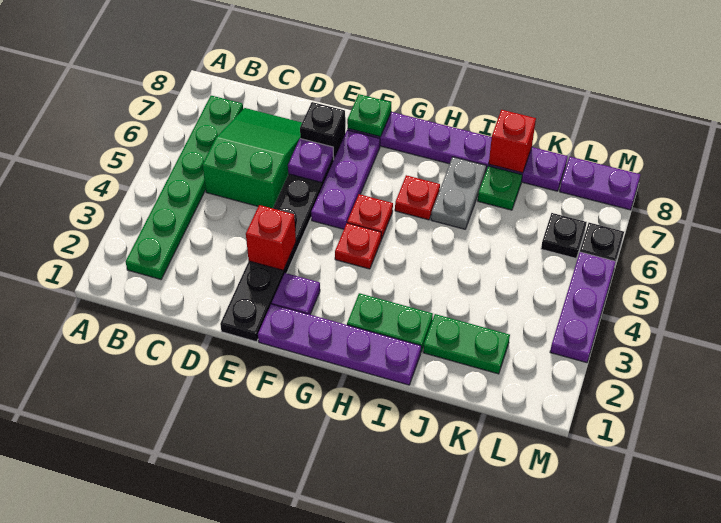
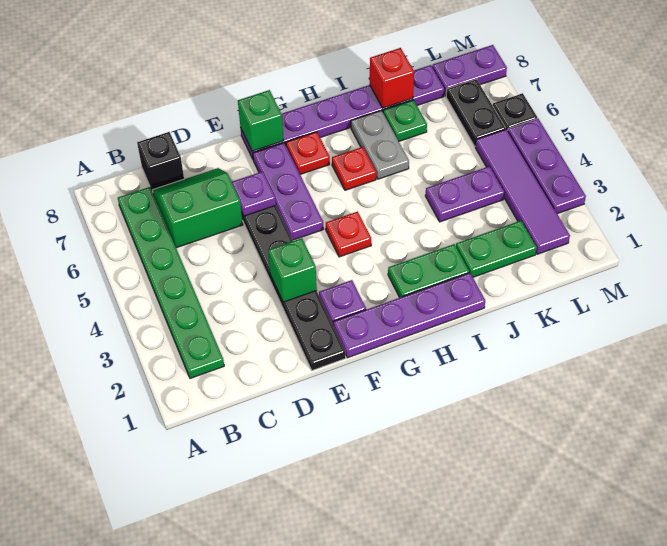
green slope C5:D7 level 1 top 5 -> green slope C6:D7 level 1 top 6
red brick E3 level 2 -> green brick E3 level 2
black brick E7 level 1 -> black brick C8 level 1
green plate F8 level 2 -> green brick F8 level 2
red plate G5 level 1 -> red plate G7 level 1
none -> purple plate J4:K4 level 1
none -> purple tile L2:L5 level 1
black plate L6 level 1 -> black plate L6:L7 level 1

